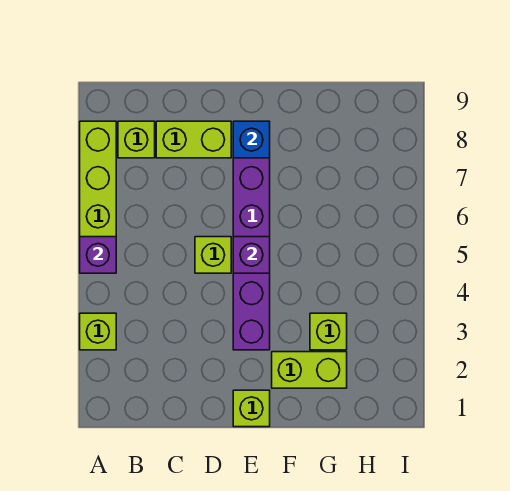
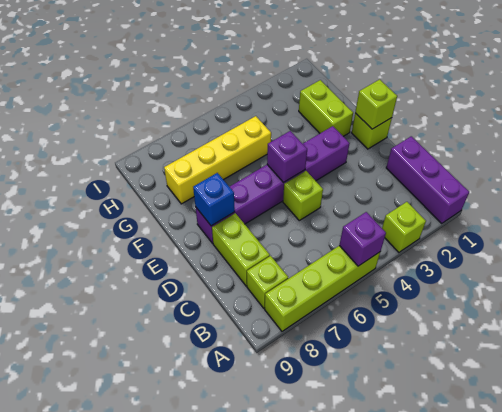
none -> purple brick A1:C1 level 1
lime brick G3 level 1 -> lime brick E1 level 2
none -> yellow brick G5:G8 level 1

